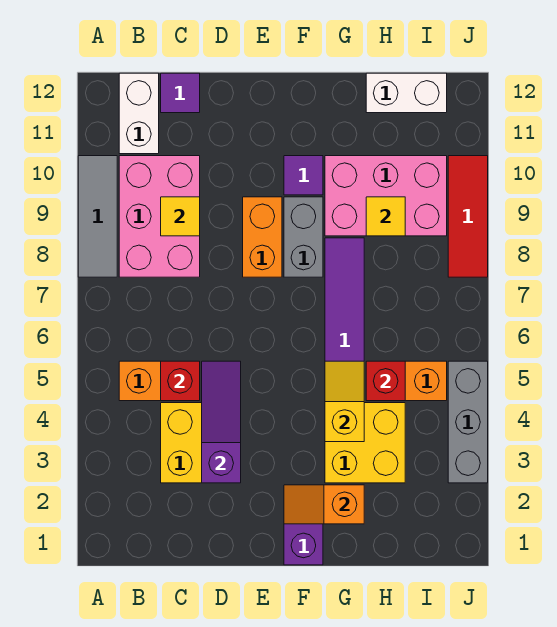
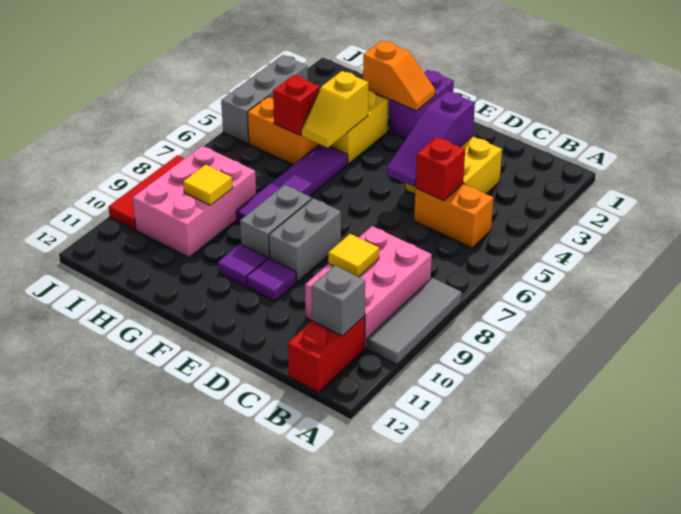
white brick B11:B12 level 1 -> red brick B11:B12 level 1
none -> grey brick B11 level 2
purple tile C12 level 1 -> purple tile E10 level 1
orange brick E8:E9 level 1 -> grey brick E8:E9 level 1
pink brick G9:I10 level 1 -> pink brick H8:I10 level 1
white brick H12:I12 level 1 -> none

